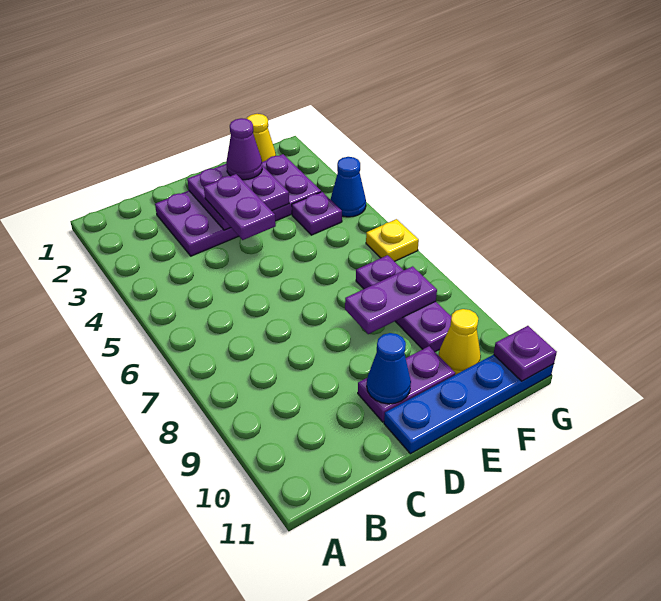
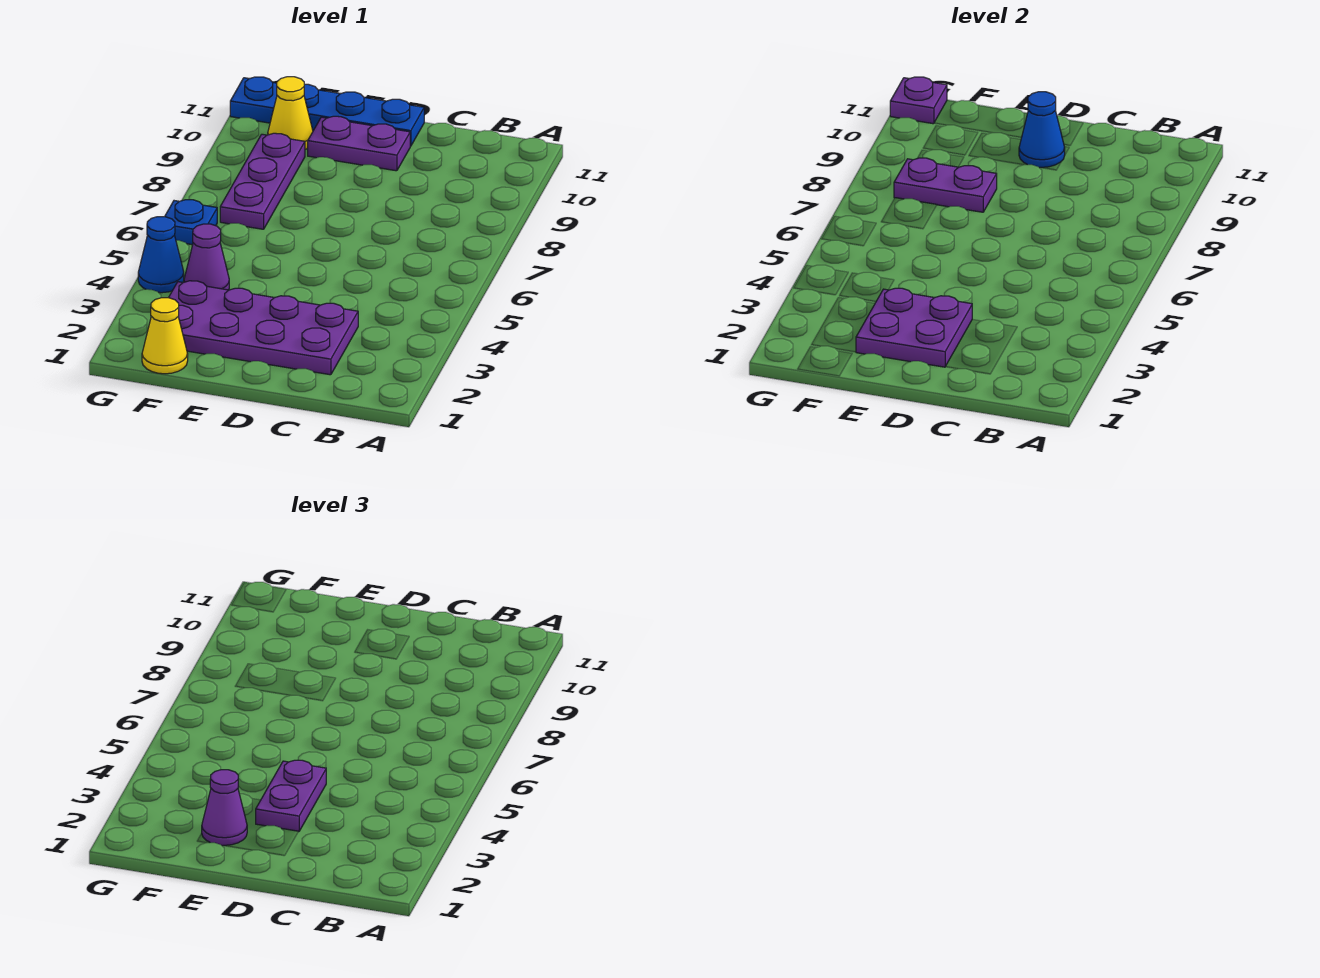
purple plate F4 level 1 -> purple cone F4 level 1
yellow plate G6 level 1 -> blue plate G6 level 1

